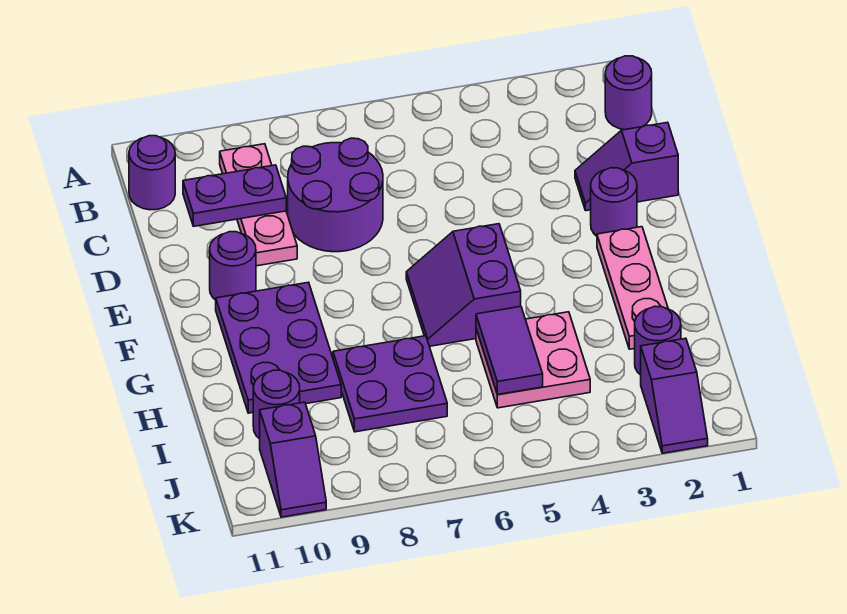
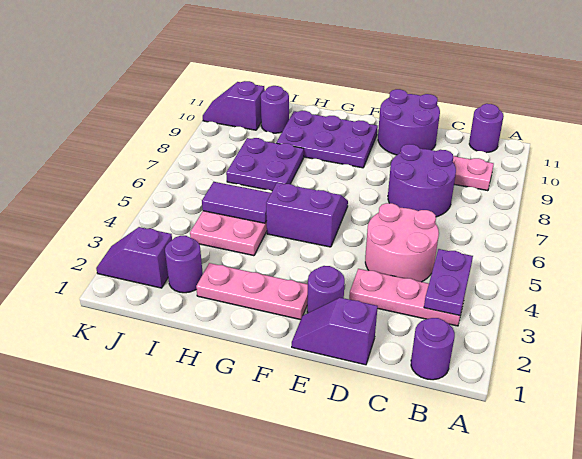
none -> pink plate B3:D3 level 1
none -> pink round brick C4:D5 level 1
purple plate C9:C10 level 2 -> purple plate B3:B4 level 2
purple slope D1:D2 level 1 top 1 -> purple slope D1:E1 level 1 top D
purple round brick E10 level 1 -> purple round brick D10:E11 level 1

